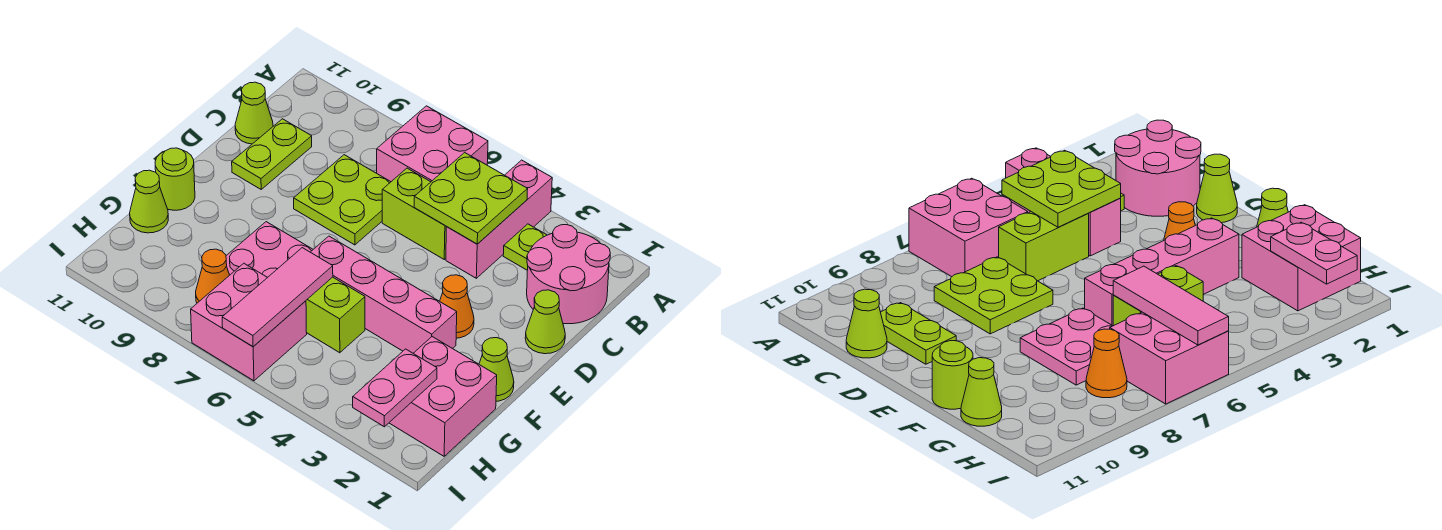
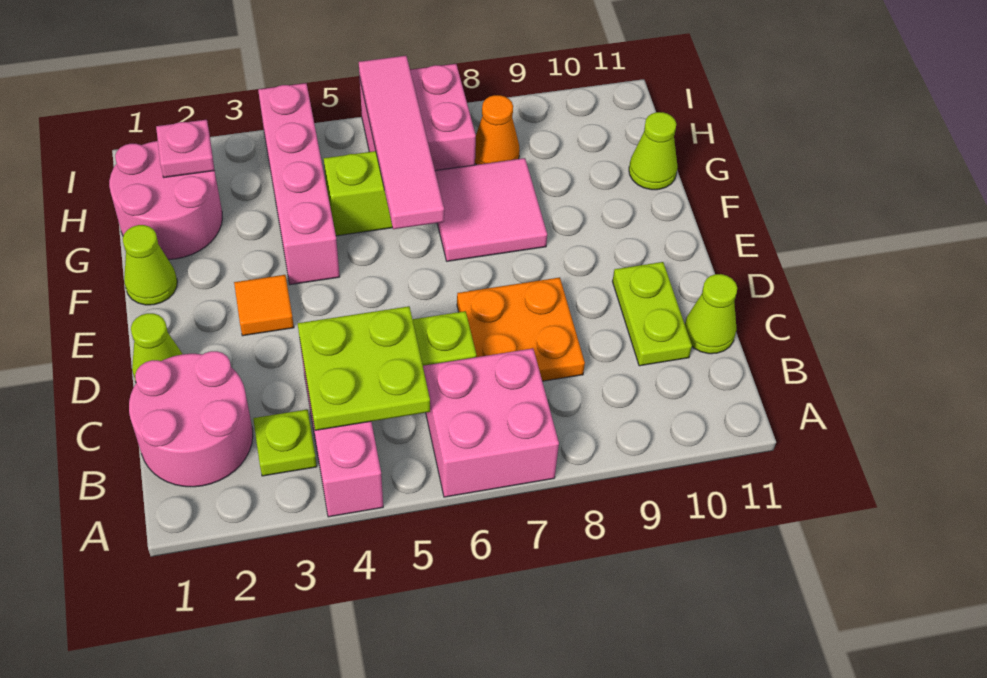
lime plate C7:D8 level 1 -> orange plate C7:D8 level 1
orange cone E3 level 1 -> orange tile E3 level 1
pink brick F3:F6 level 1 -> pink brick F4:I4 level 1
pink plate F7:G8 level 1 -> pink tile F7:G8 level 1
lime round brick F11 level 1 -> none
pink brick G1:H2 level 1 -> pink round brick G1:H2 level 1
pink tile G6:I6 level 2 -> pink tile F6:I6 level 2
pink plate H2:I2 level 2 -> pink plate H2 level 2

